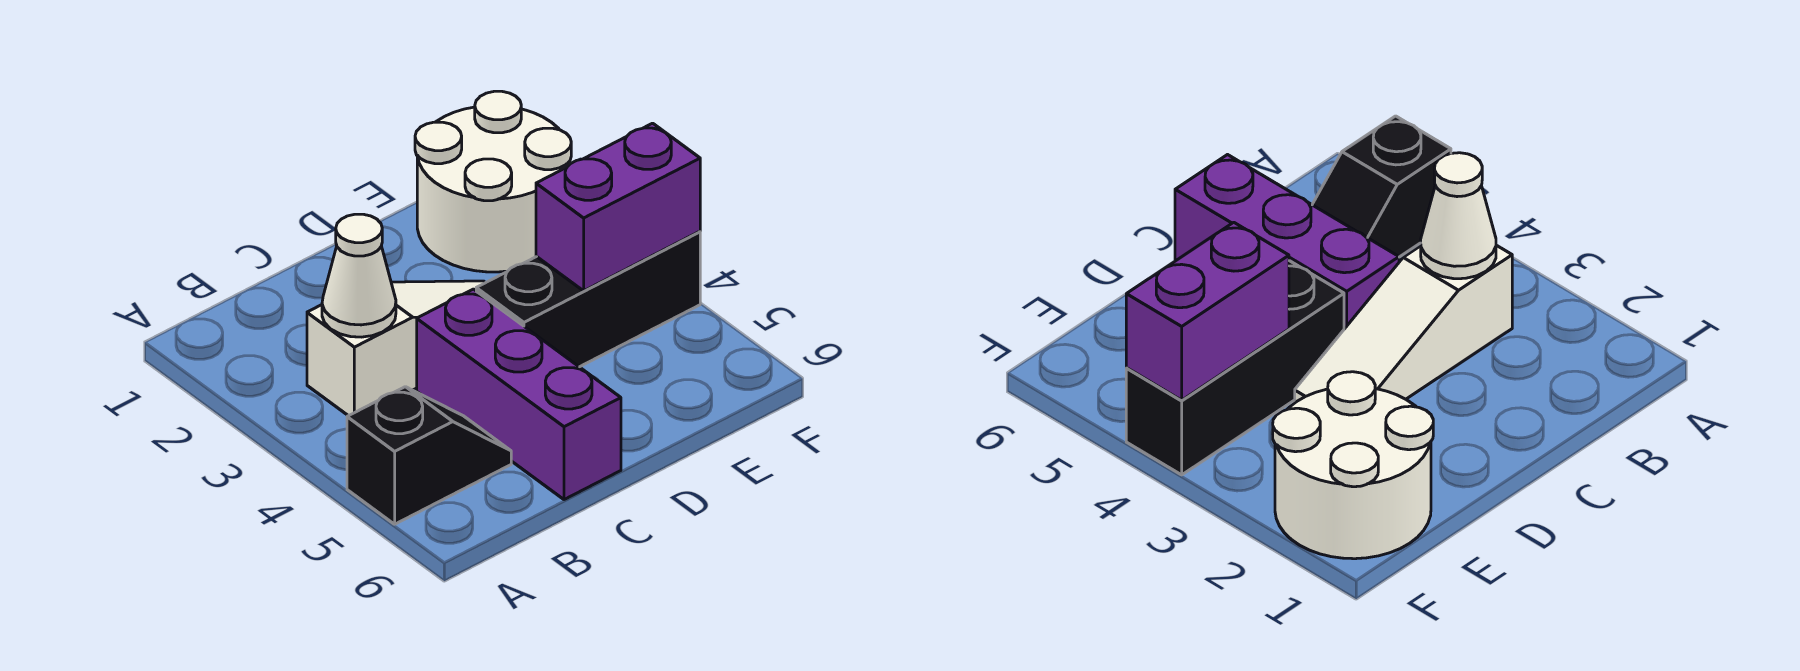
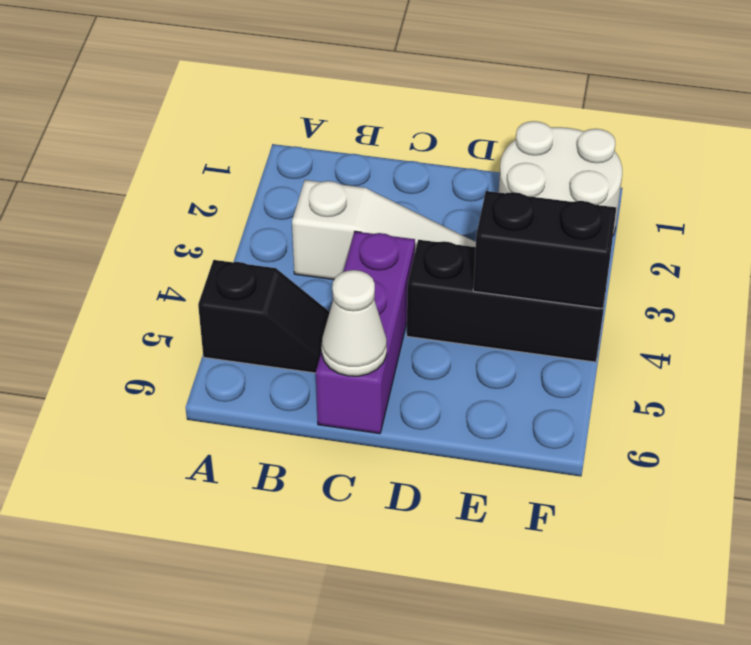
white cone B3 level 2 -> white cone C6 level 2
purple brick E4:F4 level 2 -> black brick E4:F4 level 2

